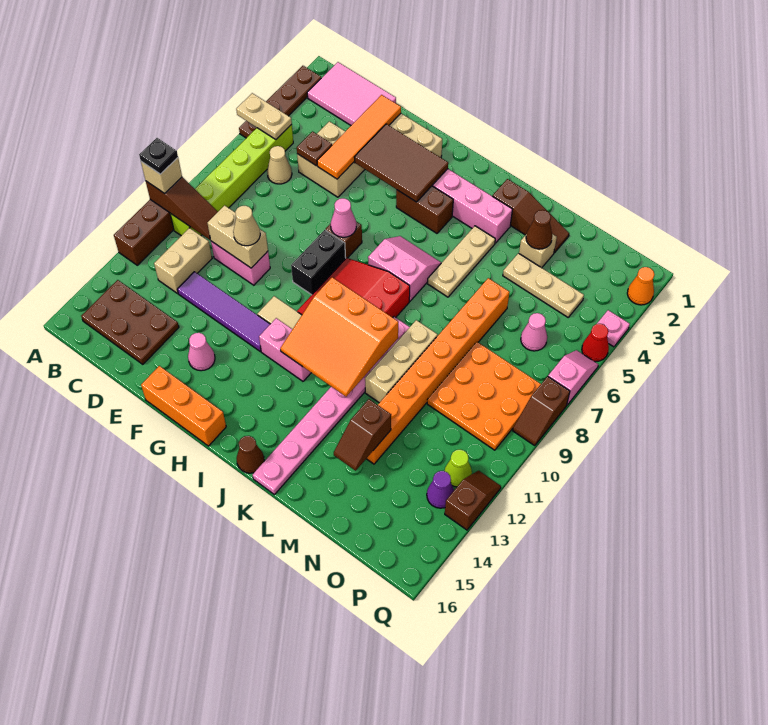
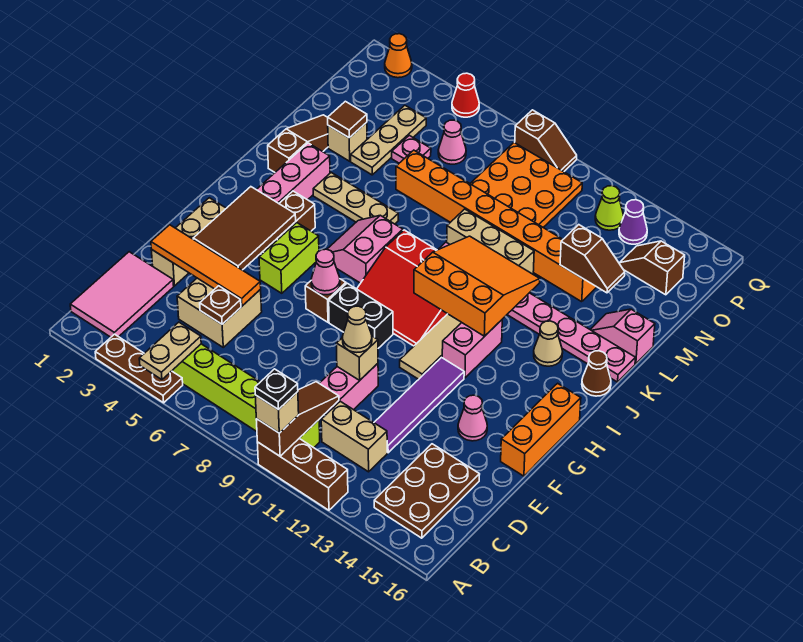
brown plate A2:A5 level 1 -> brown plate A3:A5 level 1
tan cone C6 level 1 -> tan cone J14 level 1
tan brick D10:E10 level 2 -> tan brick E10 level 2
none -> lime brick G5:H5 level 1
orange slope I10:K12 level 2 top 10 -> orange slope I10:K12 level 2 top I
brown cone M3 level 2 -> brown tile M3 level 2
pink plate Q4 level 1 -> pink plate N5 level 1
pink slope Q6:Q7 level 1 top 7 -> pink slope L15:L16 level 1 top 16
brown slope Q12:Q13 level 1 top 13 -> brown slope O14:O15 level 1 top 15

